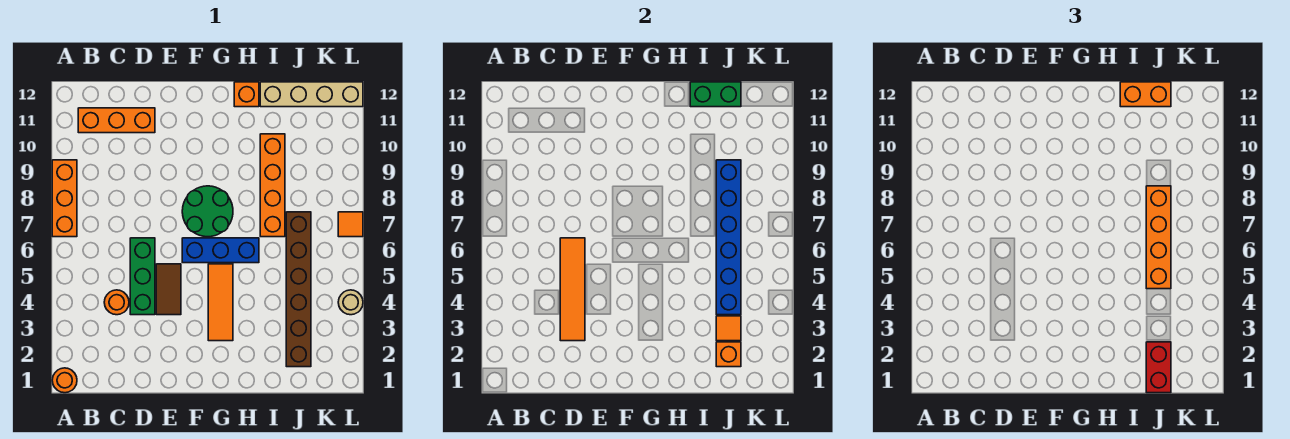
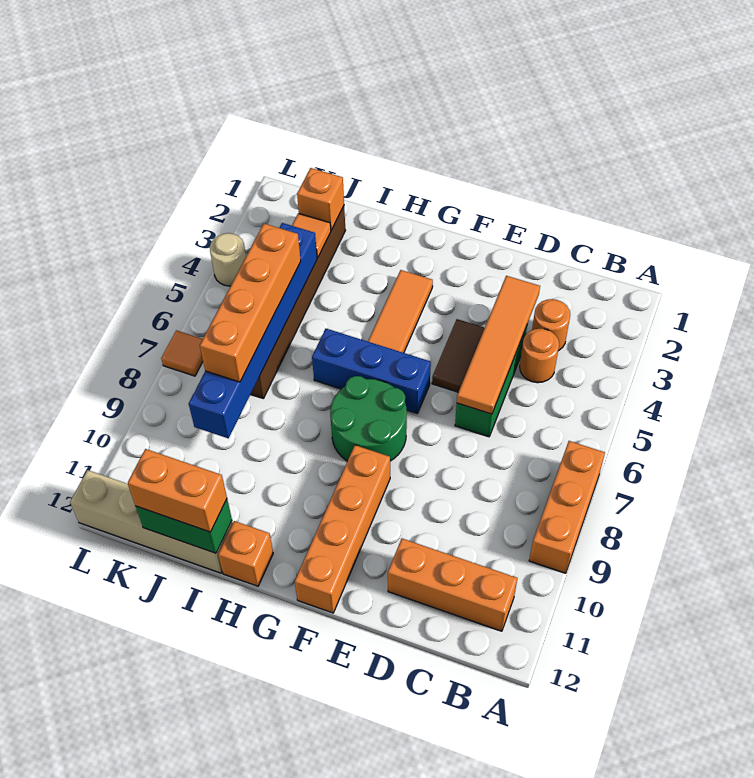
orange round brick A1 level 1 -> orange round brick C3 level 1
orange brick I7:I10 level 1 -> orange brick F9:F12 level 1
red brick J1:J2 level 3 -> none

